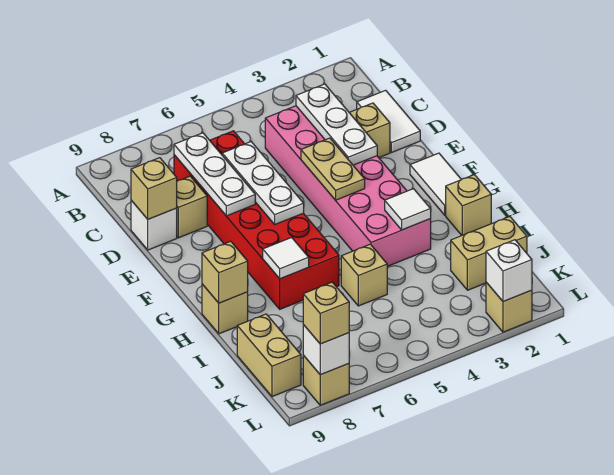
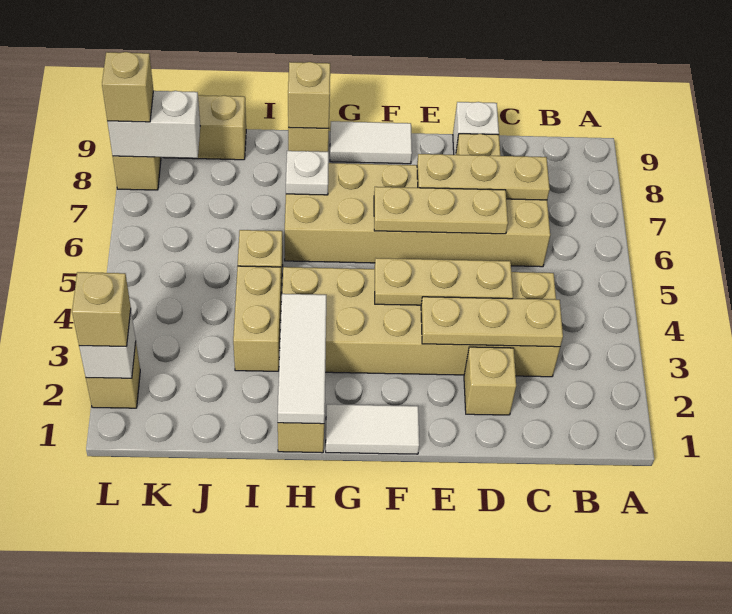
white tile C1:D1 level 1 -> white tile F9:G9 level 1
pink brick C3:H4 level 1 -> tan brick C3:H4 level 1
white plate C3:E3 level 2 -> tan plate C3:E3 level 2
red brick C6:H7 level 1 -> tan brick C6:H7 level 1
white plate C7:E7 level 2 -> tan plate C7:E7 level 2
white plate D6:F6 level 2 -> tan plate D6:F6 level 2
tan brick D9 level 2 -> tan brick L2 level 3
tan plate E4:F4 level 2 -> tan plate D4:F4 level 2
white tile H3 level 2 -> white tile H1:H3 level 2
white tile H7 level 2 -> white plate H7 level 2
tan brick J1:J2 level 1 -> tan brick I3:I4 level 1
white brick L8 level 2 -> white brick K8:L8 level 2

